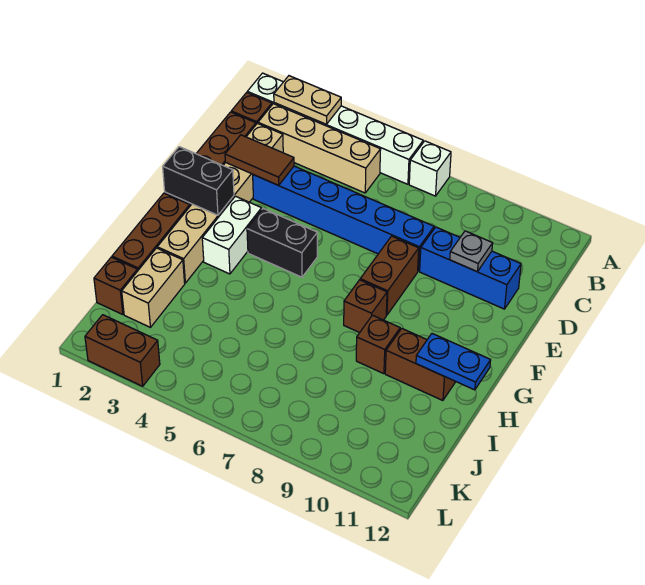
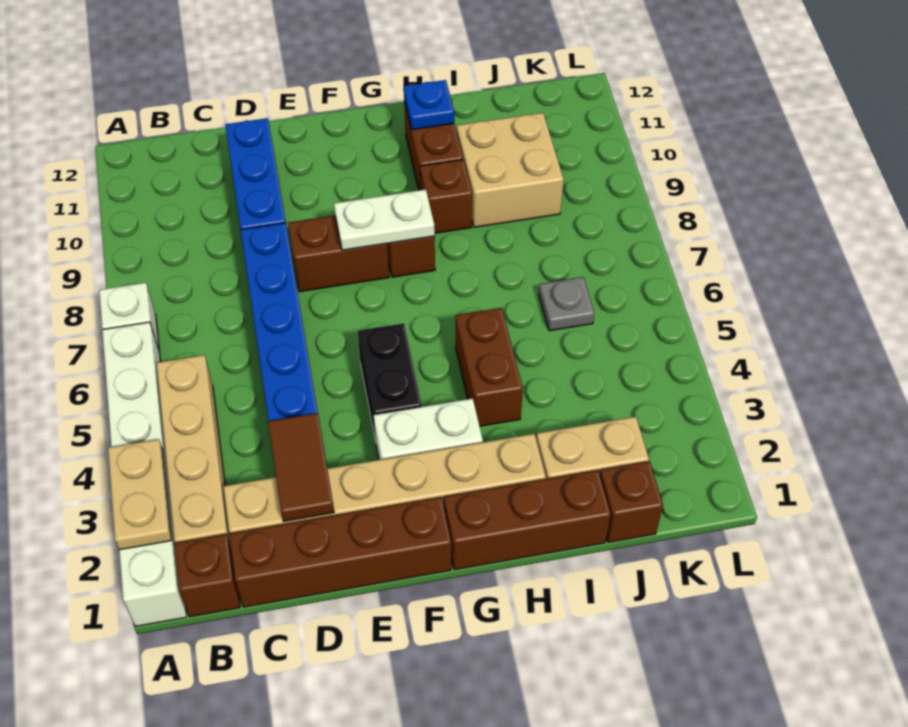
grey plate D10 level 2 -> grey plate J6 level 1
black brick F1:F2 level 2 -> none
none -> white plate F8:G8 level 2
blue plate H11:H12 level 2 -> blue plate H11 level 2
none -> tan brick I9:J10 level 1
brown brick L2:L3 level 1 -> brown brick H4:H5 level 1

